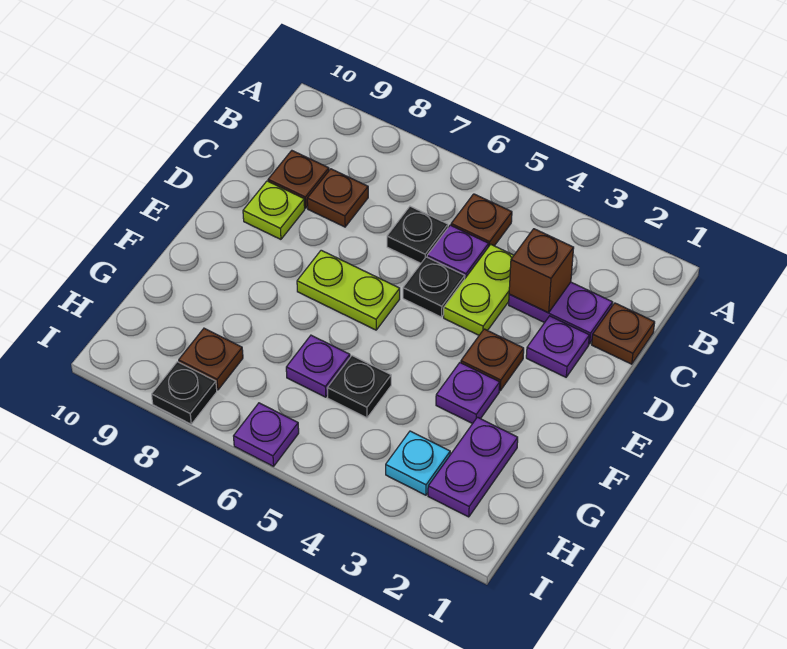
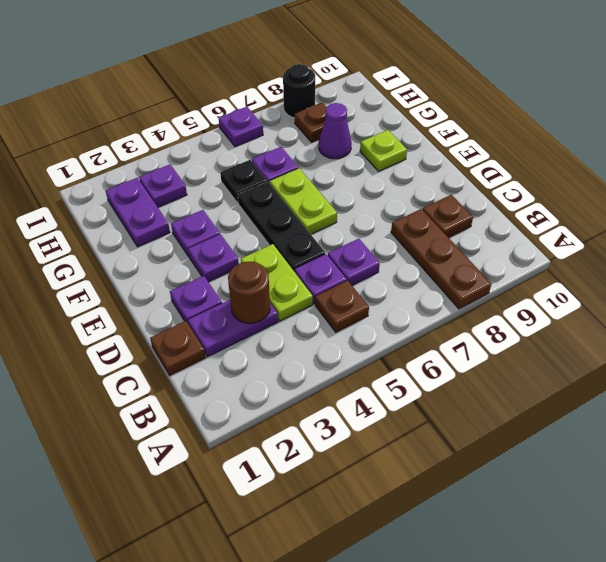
brown brick C3 level 2 -> brown round brick C3 level 2
black plate C6 level 1 -> purple plate C6 level 1
brown plate C8 level 1 -> brown plate A8:C8 level 1
black plate D5 level 1 -> black plate D5:F5 level 1
lime plate D9 level 1 -> lime plate F9 level 1
brown plate E3 level 1 -> purple plate E3 level 1
lime plate E6:E7 level 1 -> lime plate E6:F6 level 1
none -> purple cone G8 level 1
cyan plate H3 level 1 -> purple plate H3 level 1
black plate I8 level 1 -> black round brick I8 level 1

